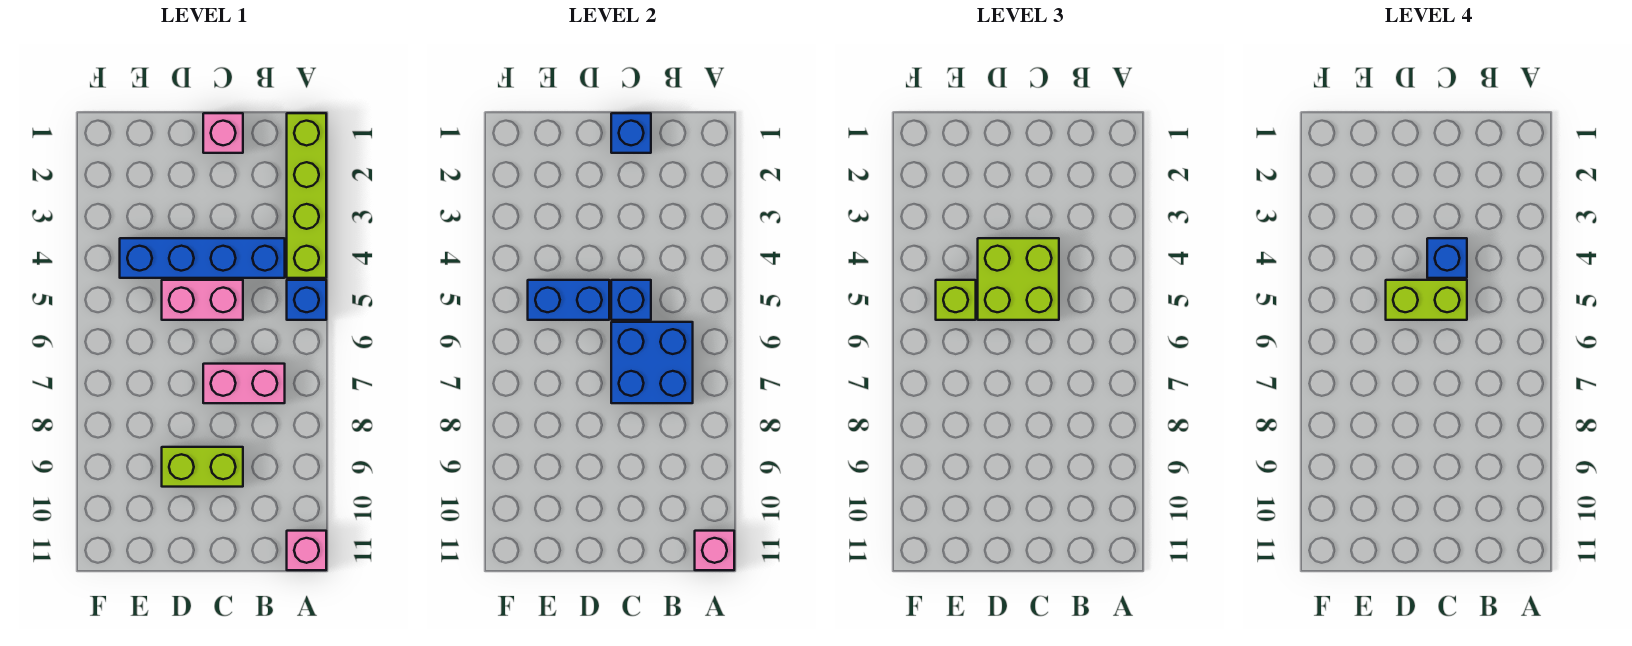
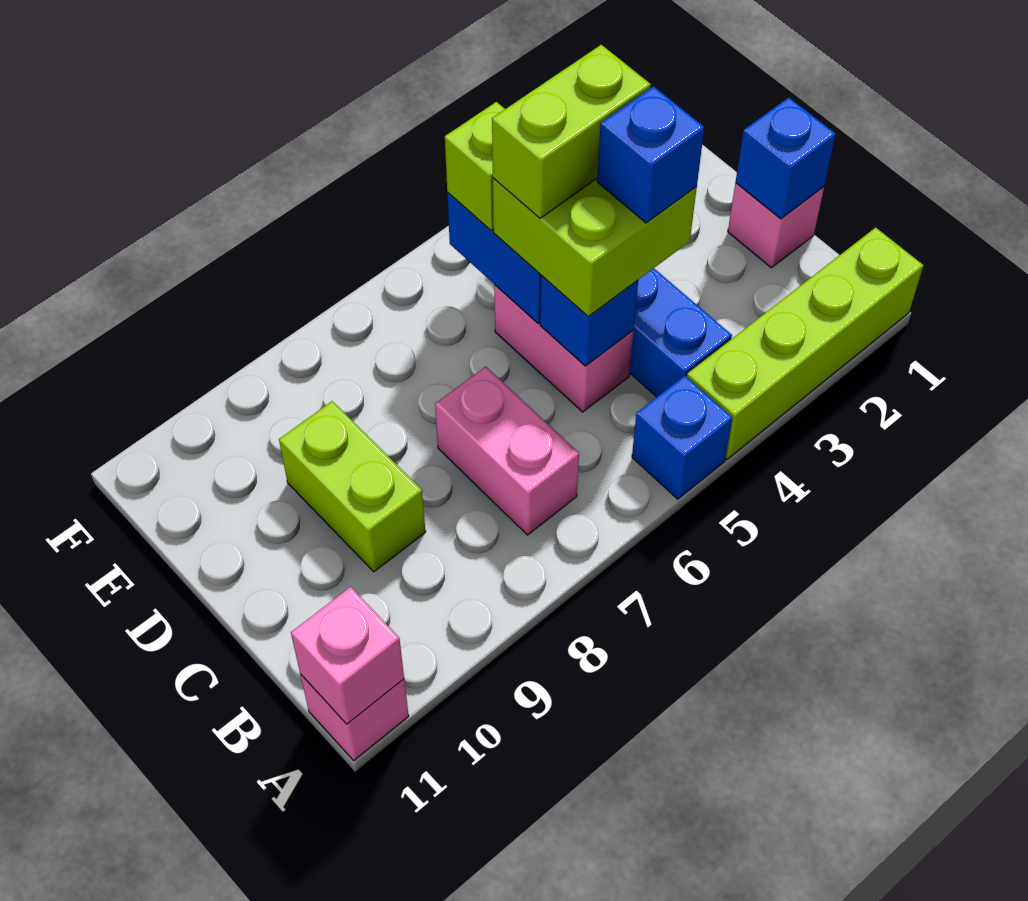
blue brick B6:C7 level 2 -> none
lime brick C5:D5 level 4 -> lime brick D4:D5 level 4

